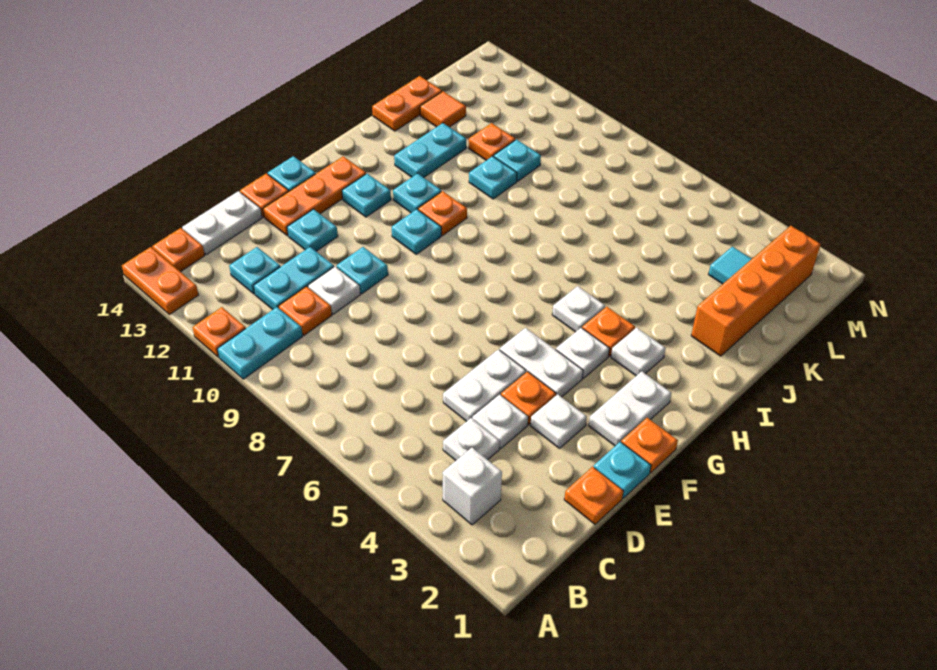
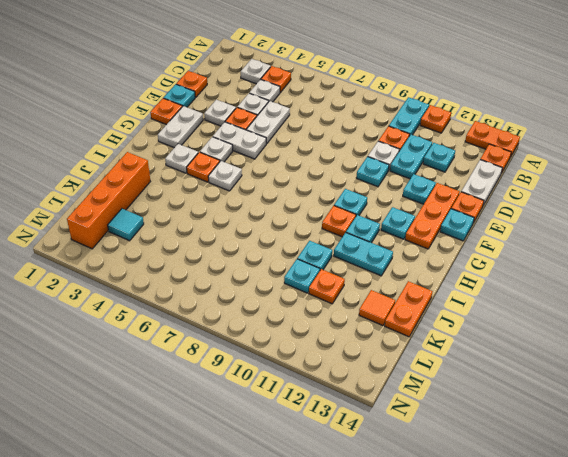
white brick B3 level 1 -> white plate B3 level 1
none -> orange plate B4 level 1
cyan plate I12:J12 level 1 -> cyan plate I11:I12 level 1

